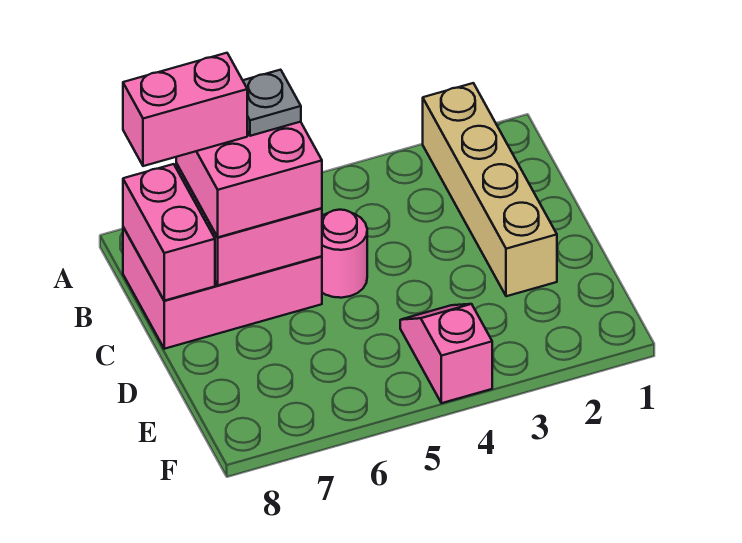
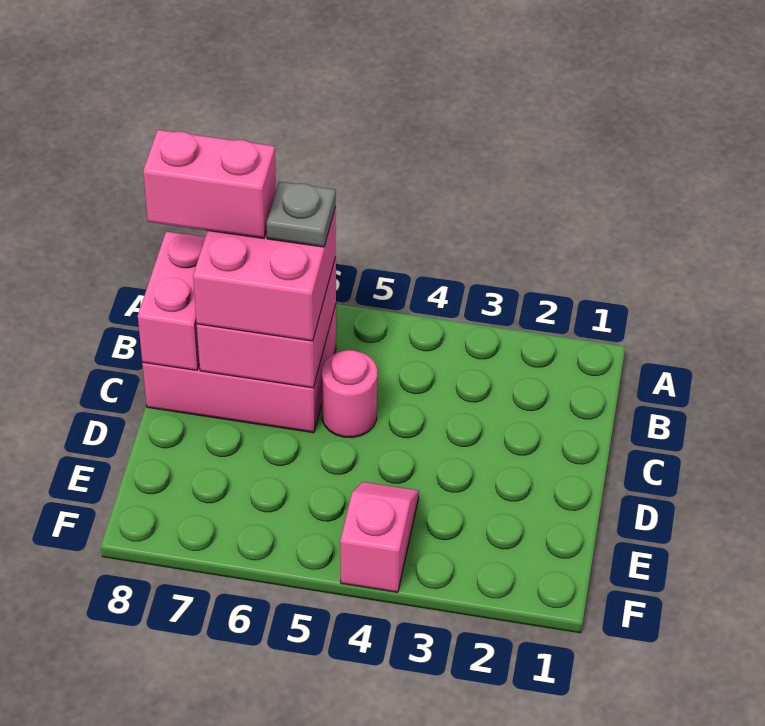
tan brick A2:D2 level 1 -> none

